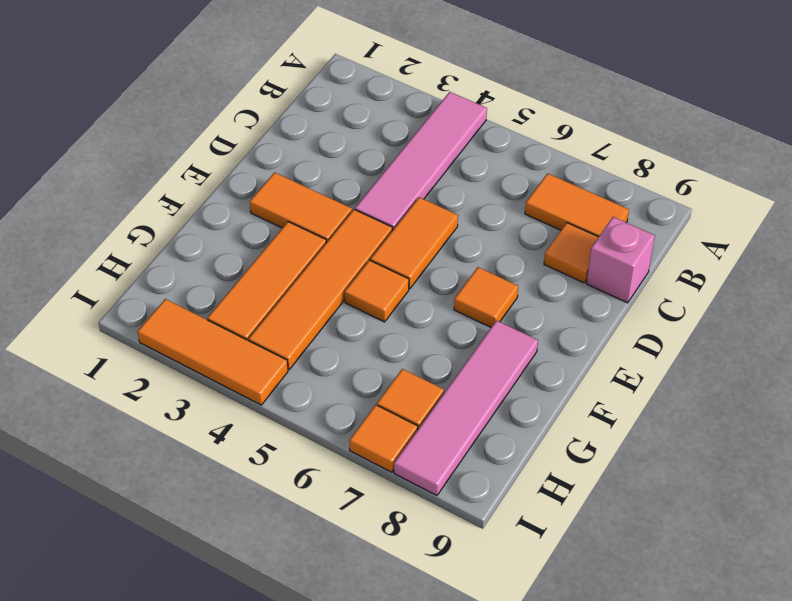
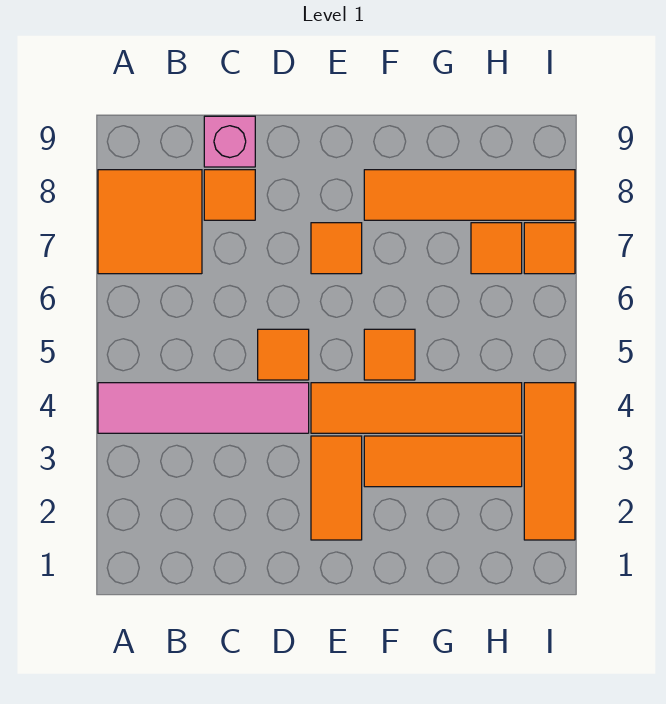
orange tile B7:B8 level 1 -> orange tile A7:B8 level 1
orange tile D5:E5 level 1 -> orange tile D5 level 1
pink tile F8:I8 level 1 -> orange tile F8:I8 level 1

